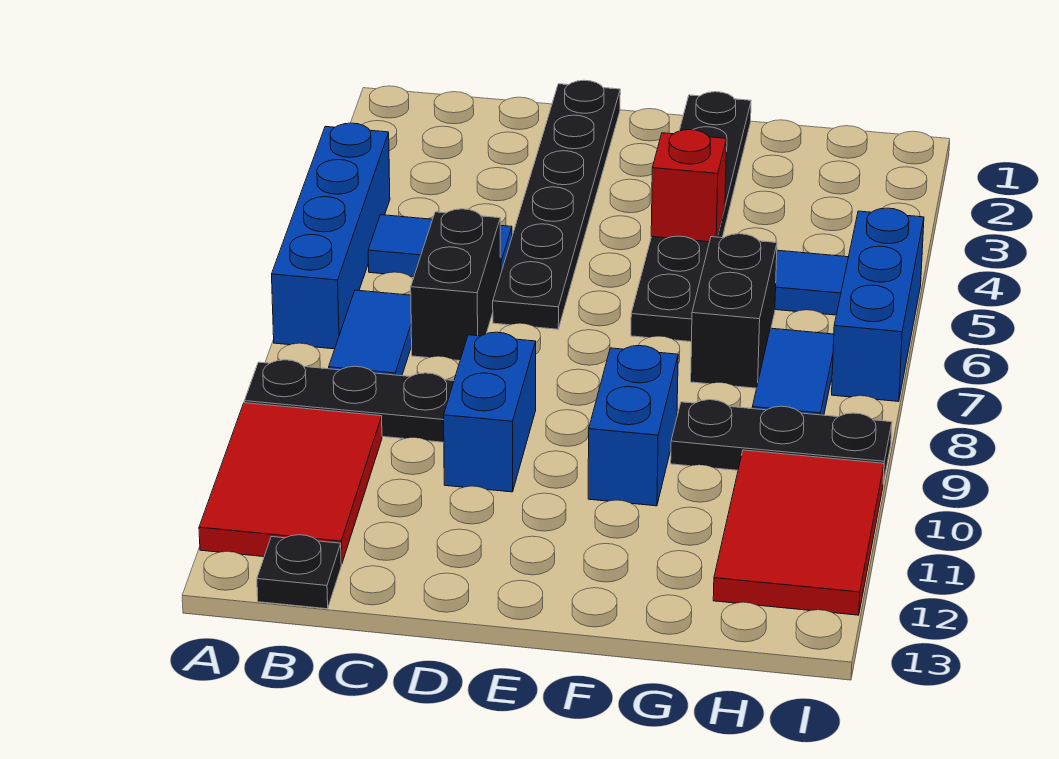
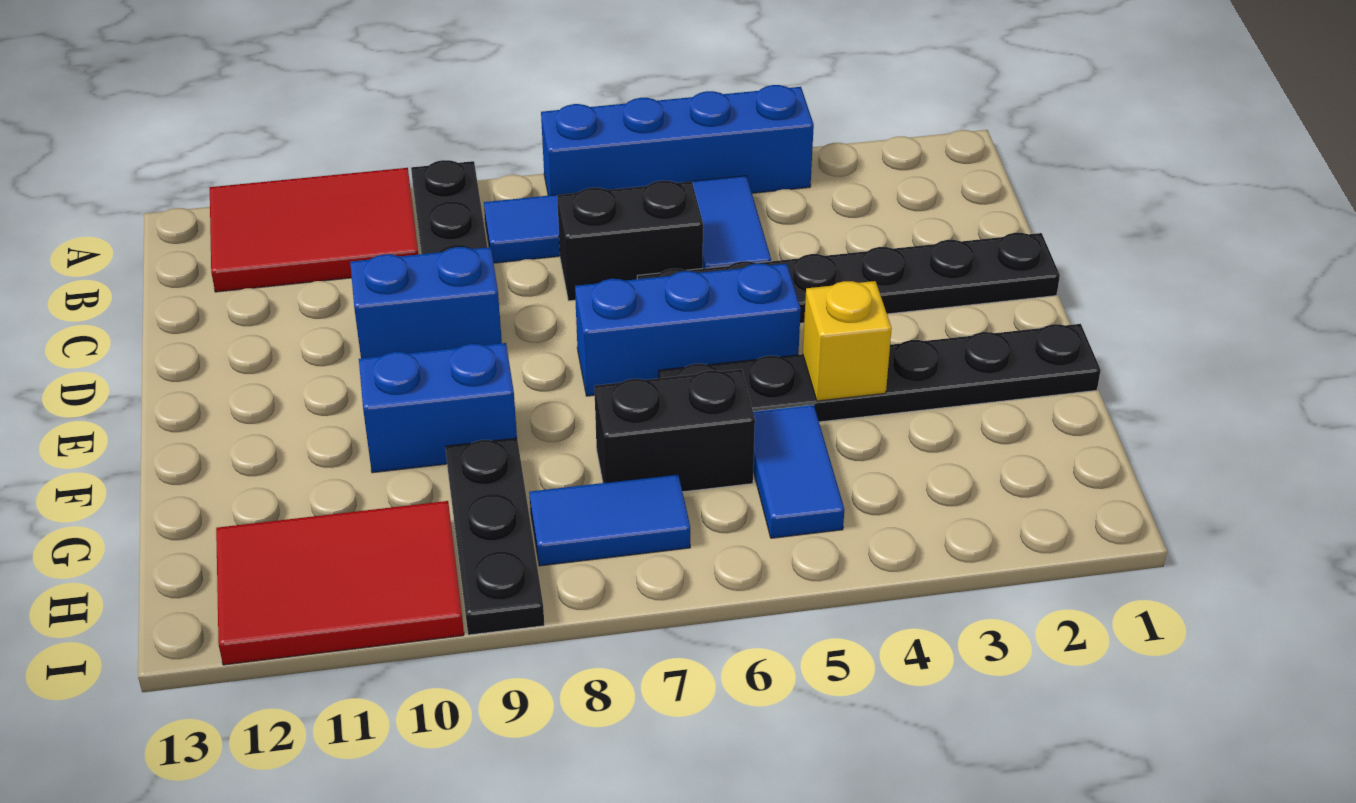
black plate B13 level 1 -> none
red brick F4 level 2 -> yellow brick F4 level 2
blue brick I5:I7 level 1 -> blue brick E5:E7 level 1

